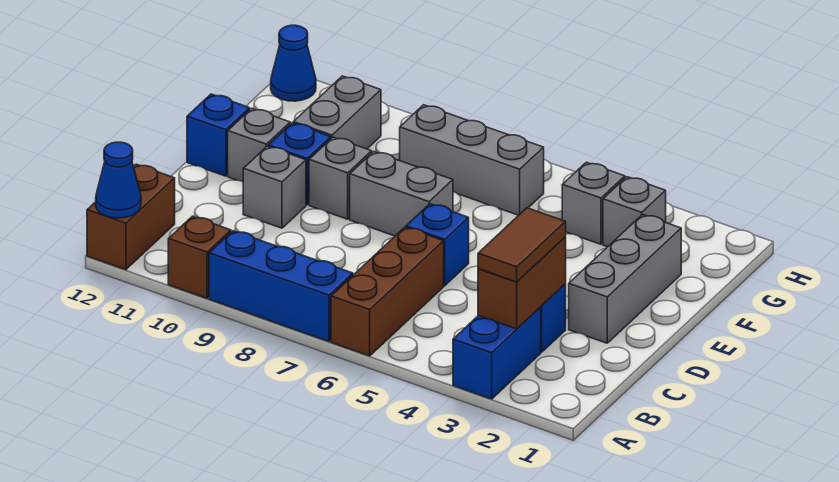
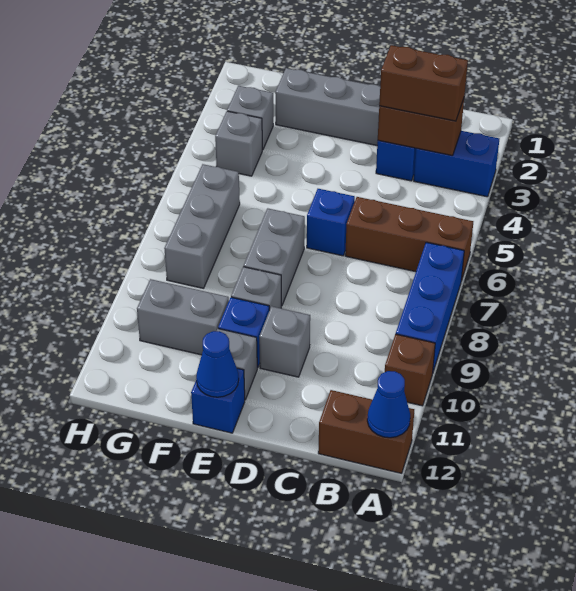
brown tile B3:C3 level 3 -> brown brick B3:C3 level 3
blue cone H12 level 1 -> blue cone E12 level 2

